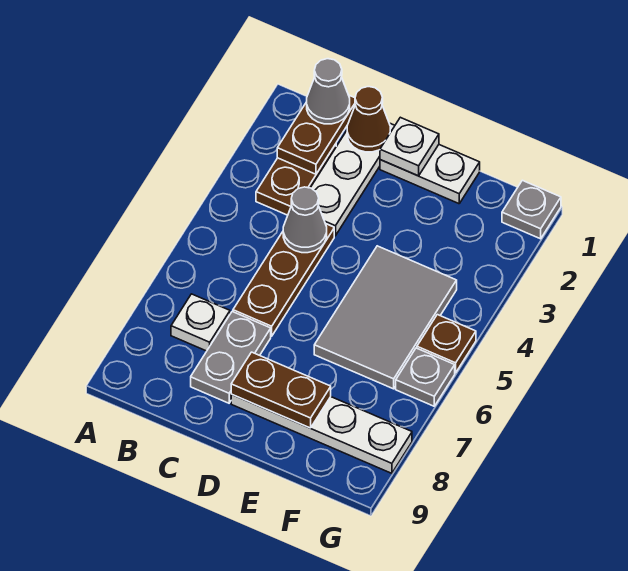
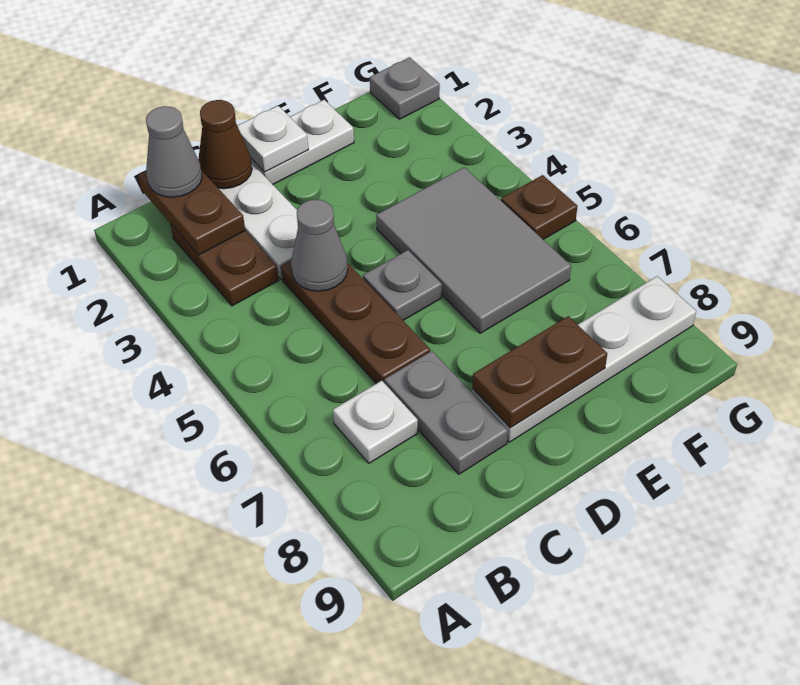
grey plate G6 level 1 -> grey plate D5 level 1

